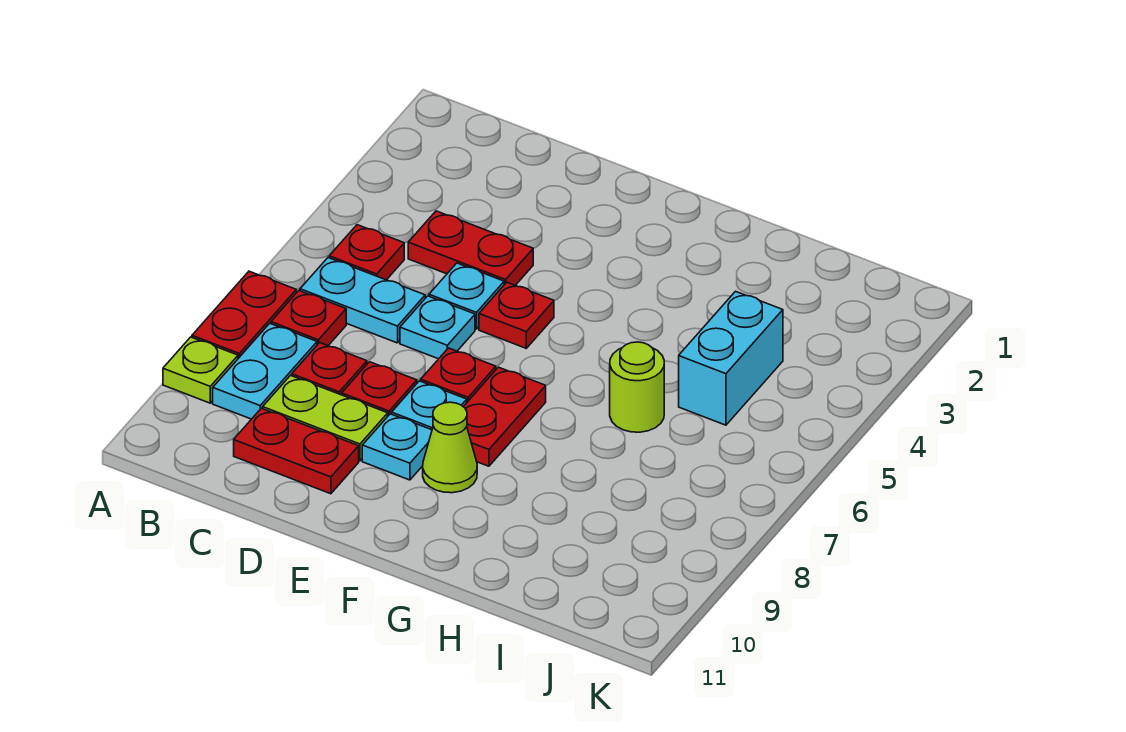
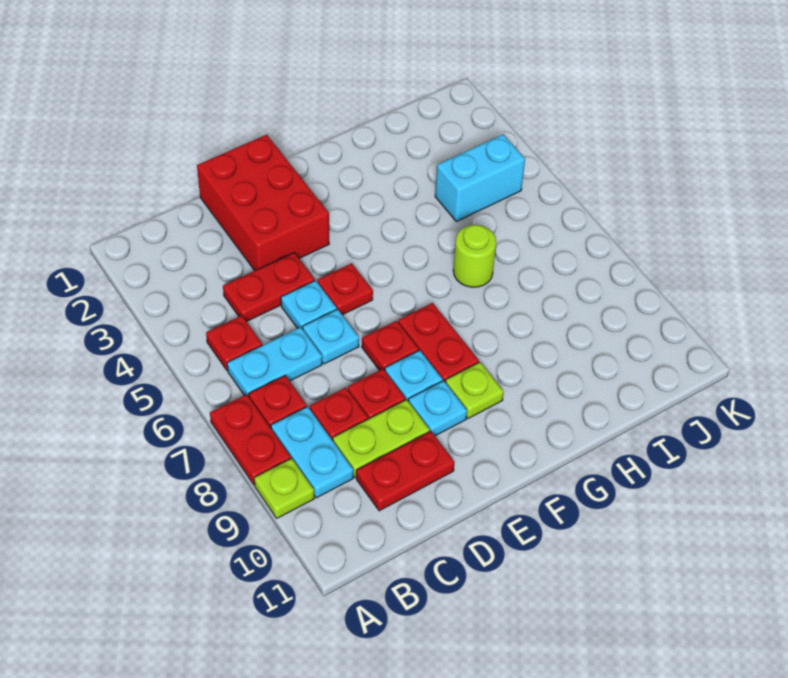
none -> red brick D1:E3 level 1
lime cone F9 level 1 -> lime plate F9 level 1
cyan brick I4:I5 level 1 -> cyan brick I4:J4 level 1

